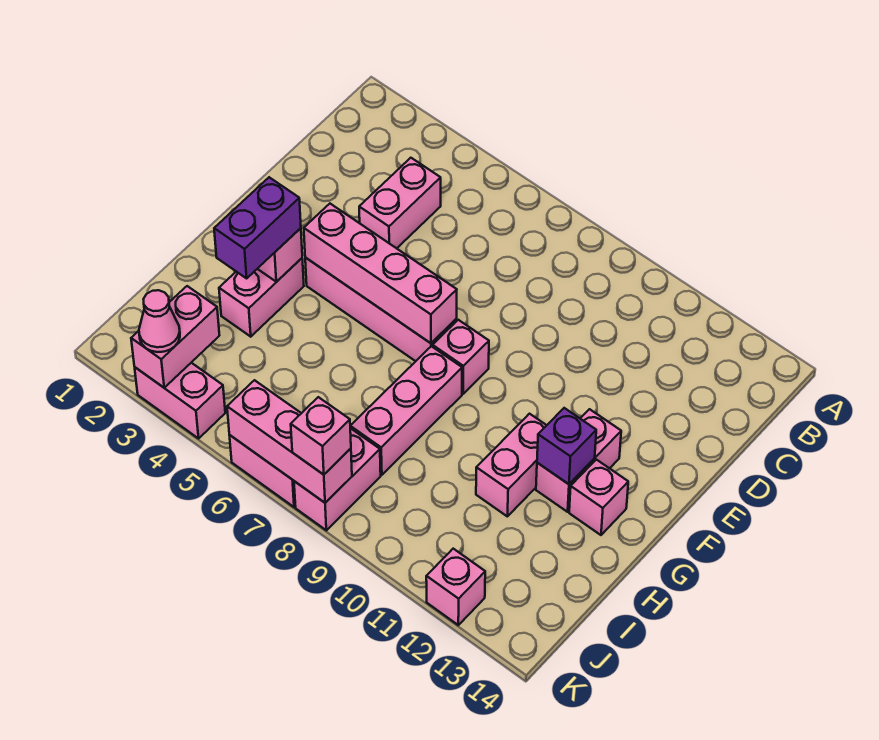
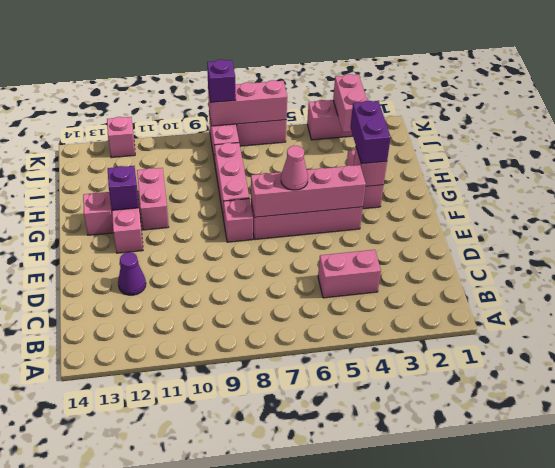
pink brick C4:D4 level 1 -> pink brick C4:C5 level 1
none -> purple cone D12 level 1
pink cone K3 level 3 -> pink cone F6 level 3
pink brick K8 level 3 -> purple brick K8 level 3

